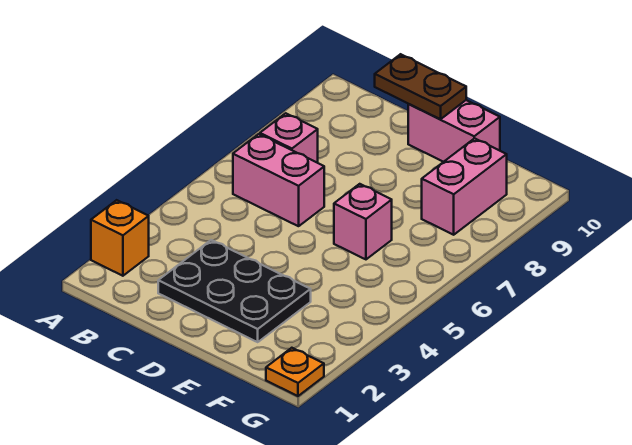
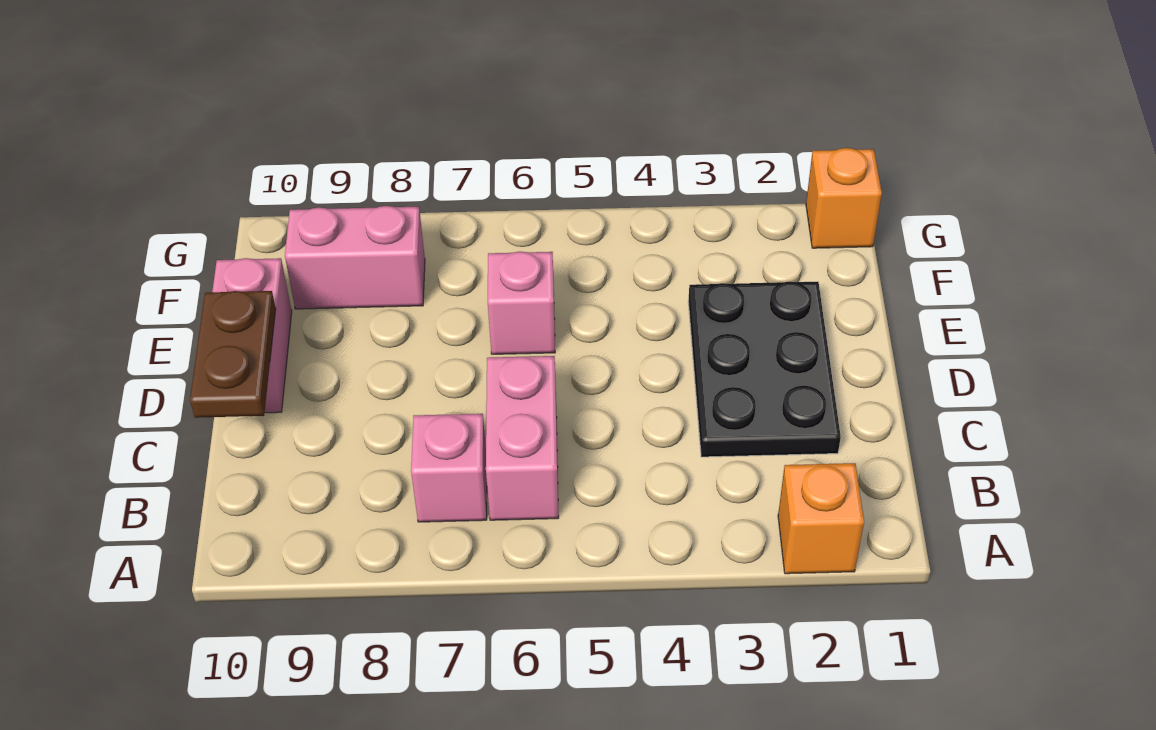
orange plate G1 level 1 -> orange brick G1 level 1

